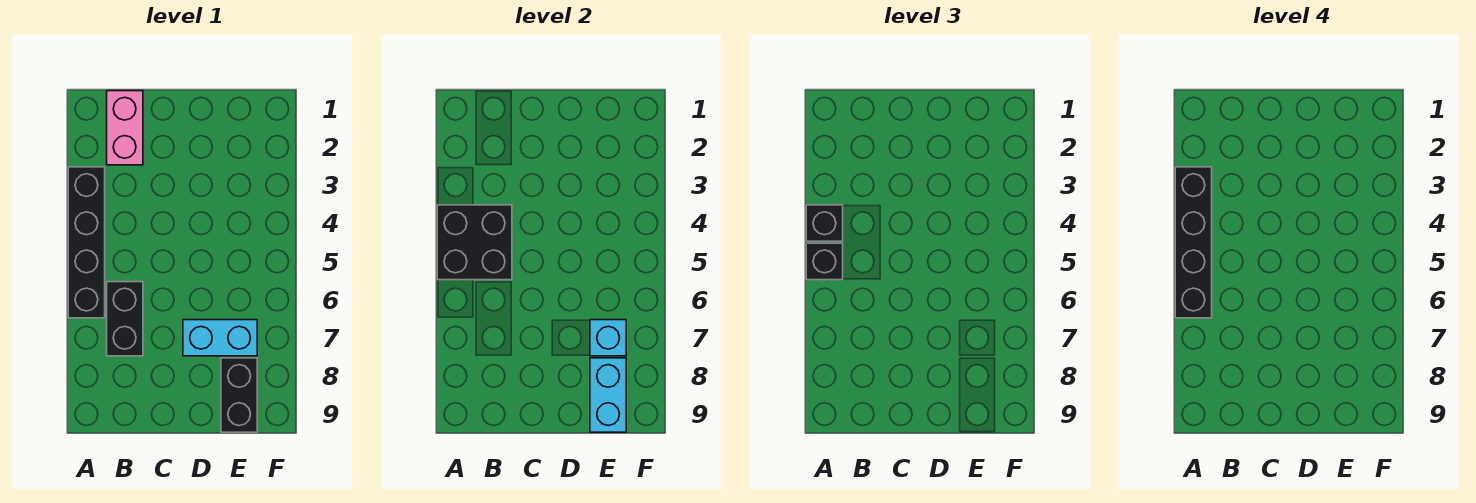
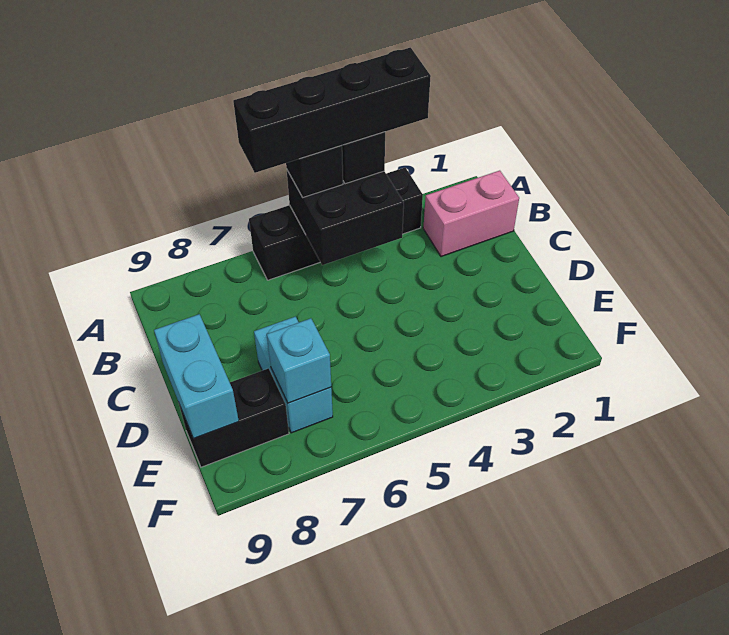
black brick B6:B7 level 1 -> none
cyan brick E8:E9 level 2 -> cyan brick D9:E9 level 2

